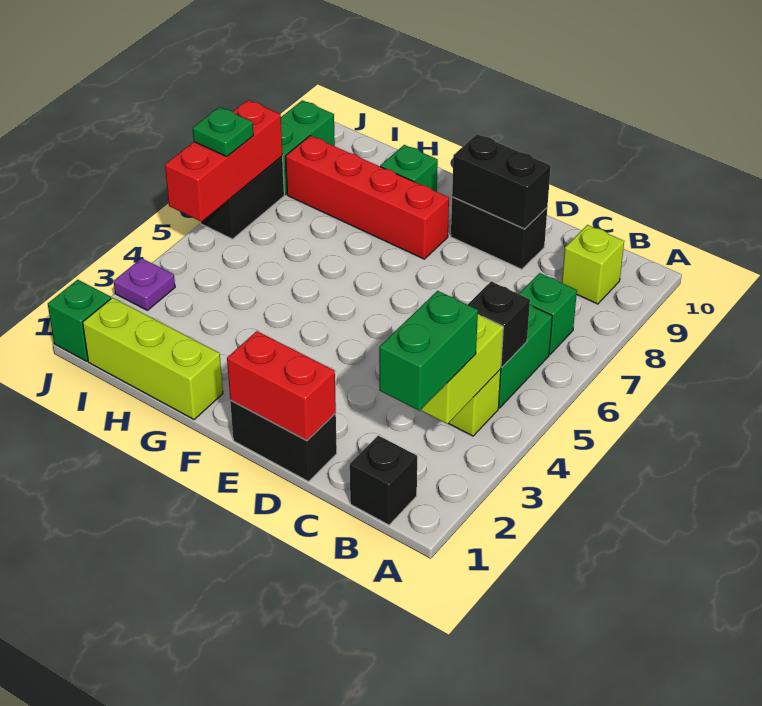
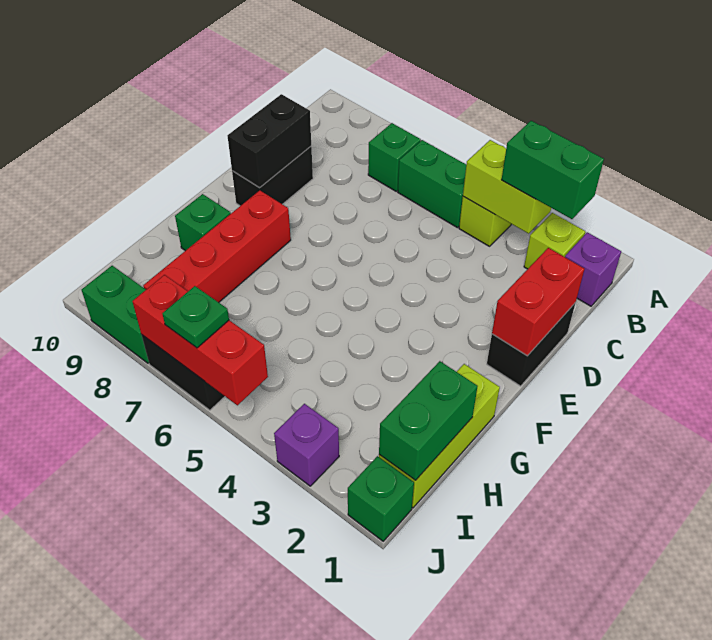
black brick B1 level 1 -> purple brick B1 level 1
black brick B5 level 2 -> none
lime brick B9 level 1 -> lime brick B2 level 1
none -> green brick H1:I1 level 2
purple plate J3 level 1 -> purple brick J3 level 1

